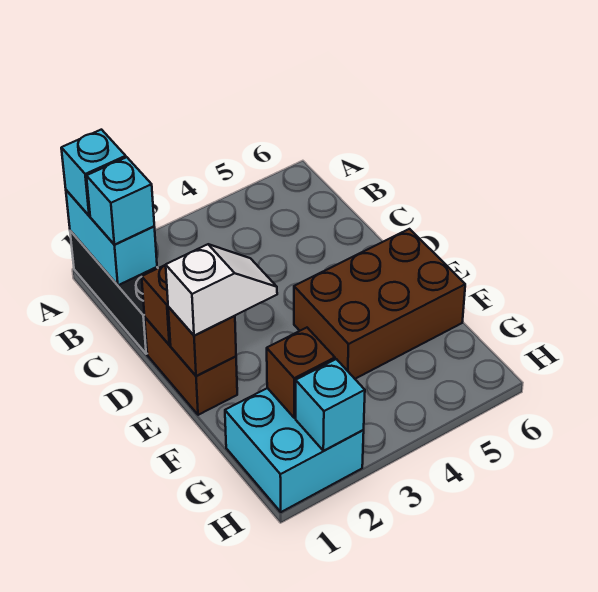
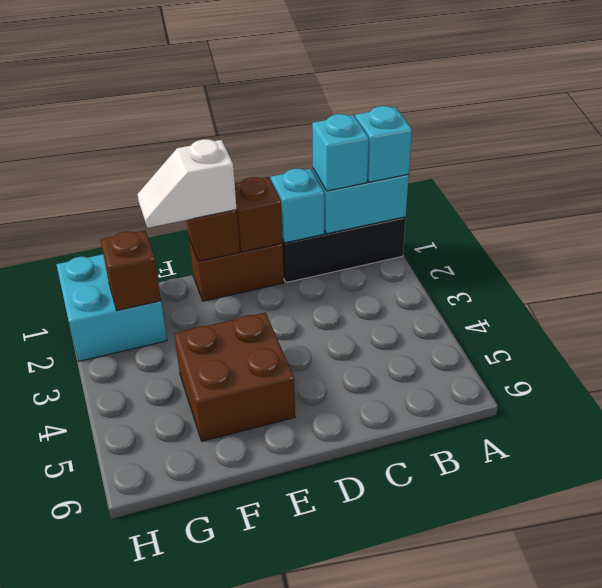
white slope E1:E2 level 3 top 1 -> white slope E1:F1 level 3 top E
brown brick E4:F6 level 1 -> brown brick E4:F5 level 1
cyan brick H2 level 2 -> cyan brick C1 level 2

